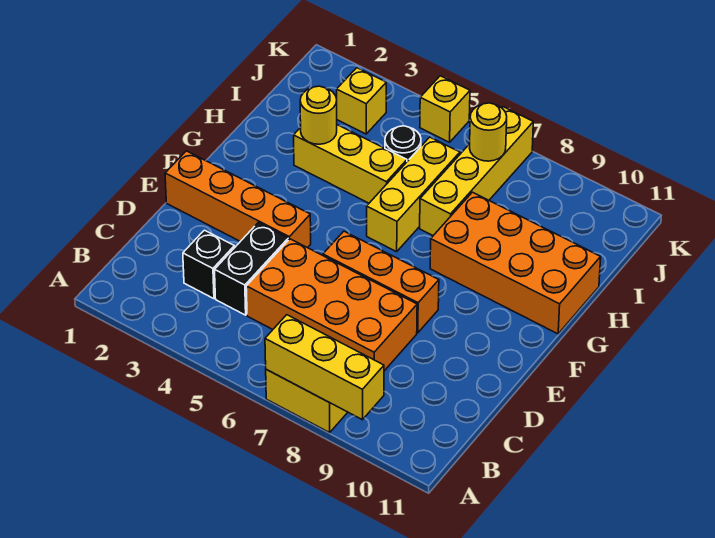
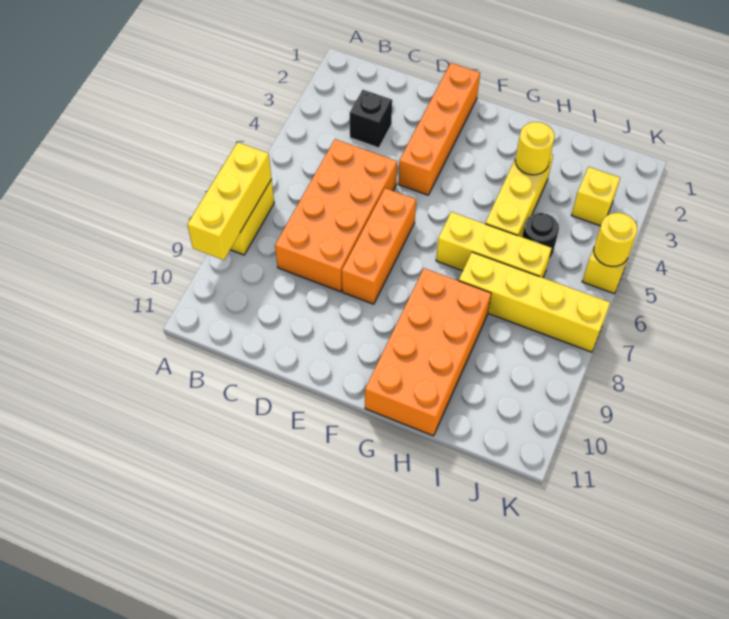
black brick C4:D4 level 1 -> none
yellow round brick J7 level 2 -> yellow round brick K5 level 2

